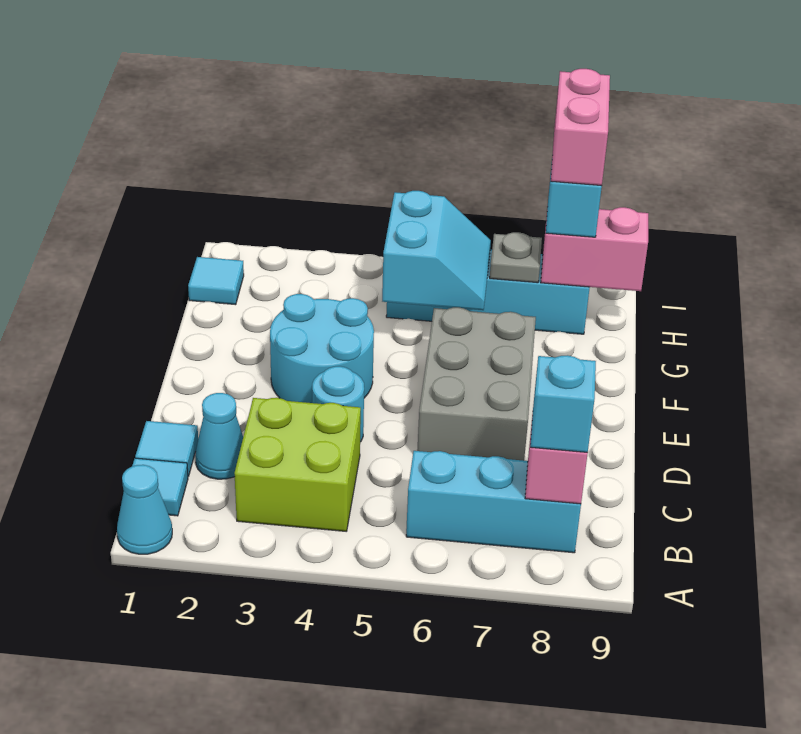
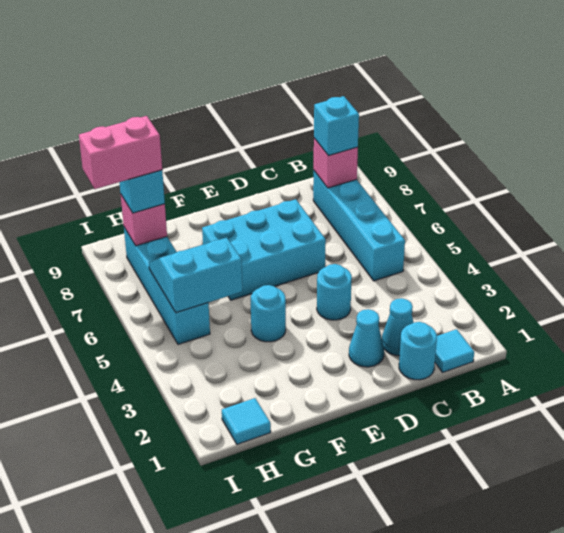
cyan cone A1 level 1 -> cyan cone D2 level 1
lime brick B3:C4 level 1 -> none
cyan brick B6:B8 level 1 -> cyan brick B5:B8 level 1
cyan tile C1 level 1 -> cyan round brick C1 level 1
grey brick D6:F7 level 1 -> cyan brick D6:F7 level 1
cyan round brick E3:F4 level 1 -> cyan round brick F4 level 1
grey plate H7 level 2 -> none
pink brick H8:H9 level 2 -> pink brick H8 level 2

